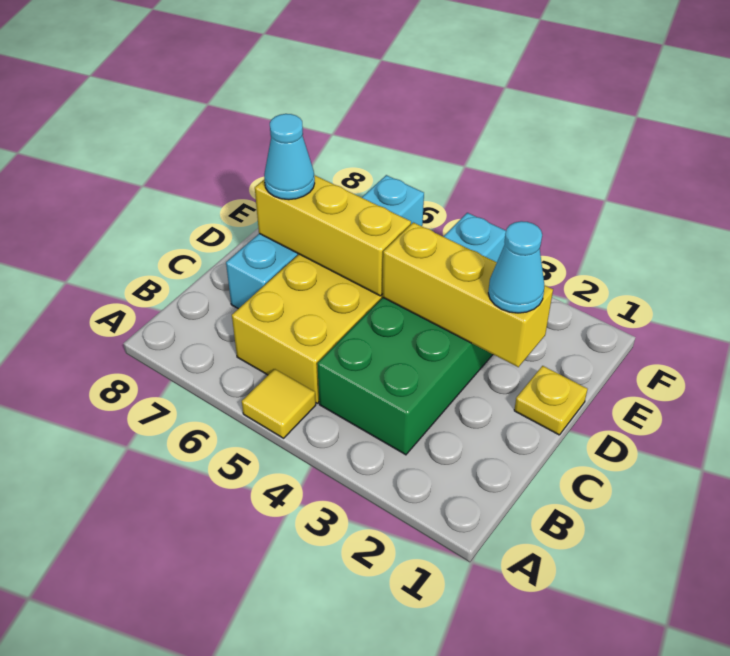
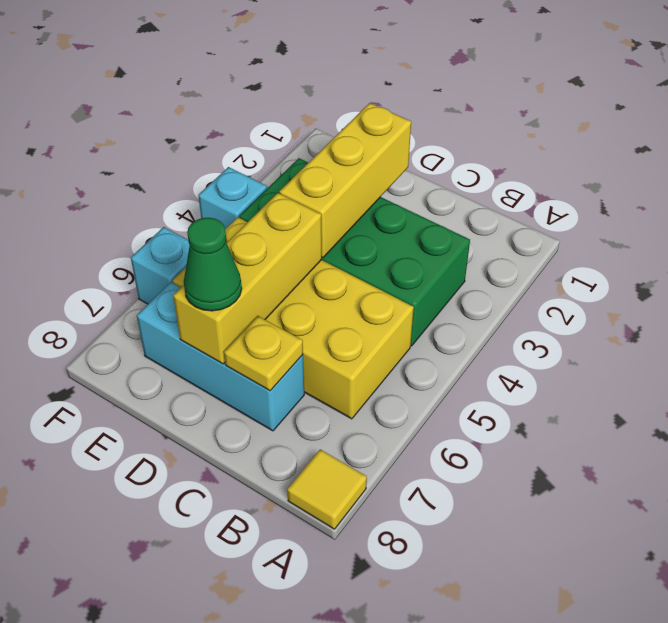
yellow tile A5 level 1 -> yellow tile A8 level 1
yellow plate D1 level 1 -> yellow plate C7 level 2
cyan cone D2 level 3 -> none
cyan cone D7 level 3 -> green cone D7 level 3

